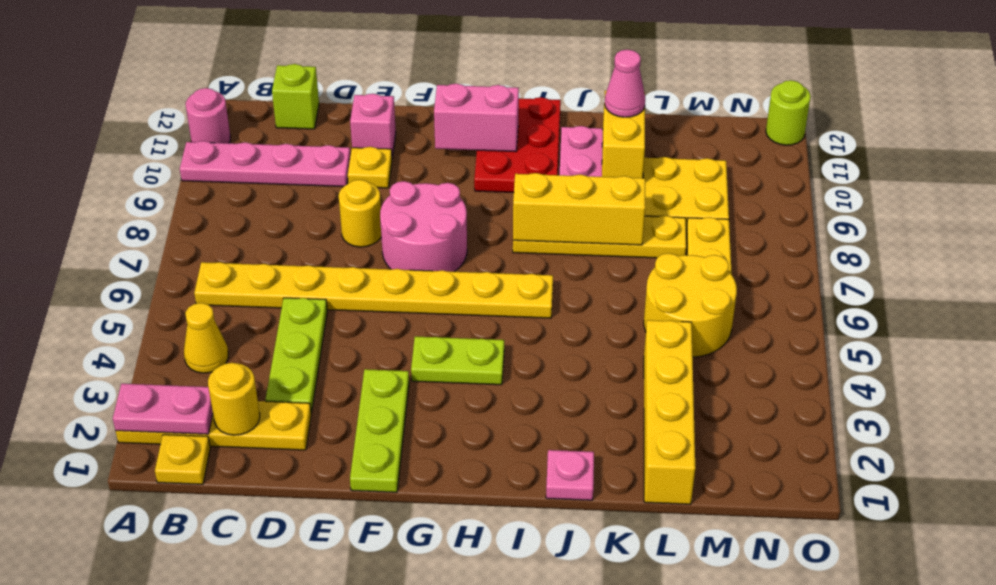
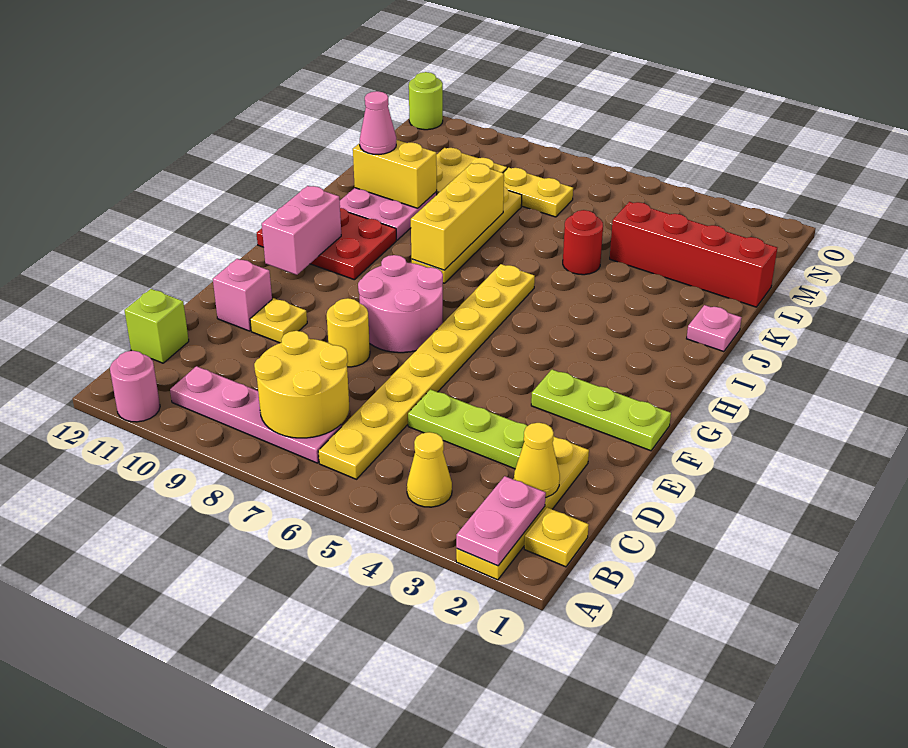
pink plate A10:D10 level 1 -> pink plate B7:B10 level 1
yellow round brick C2 level 2 -> yellow cone C2 level 2
lime plate G4:H4 level 1 -> none
none -> red round brick K5 level 1
yellow brick L1:L4 level 1 -> red brick L1:L4 level 1
yellow round brick L5:M6 level 1 -> yellow round brick B7:C8 level 2

